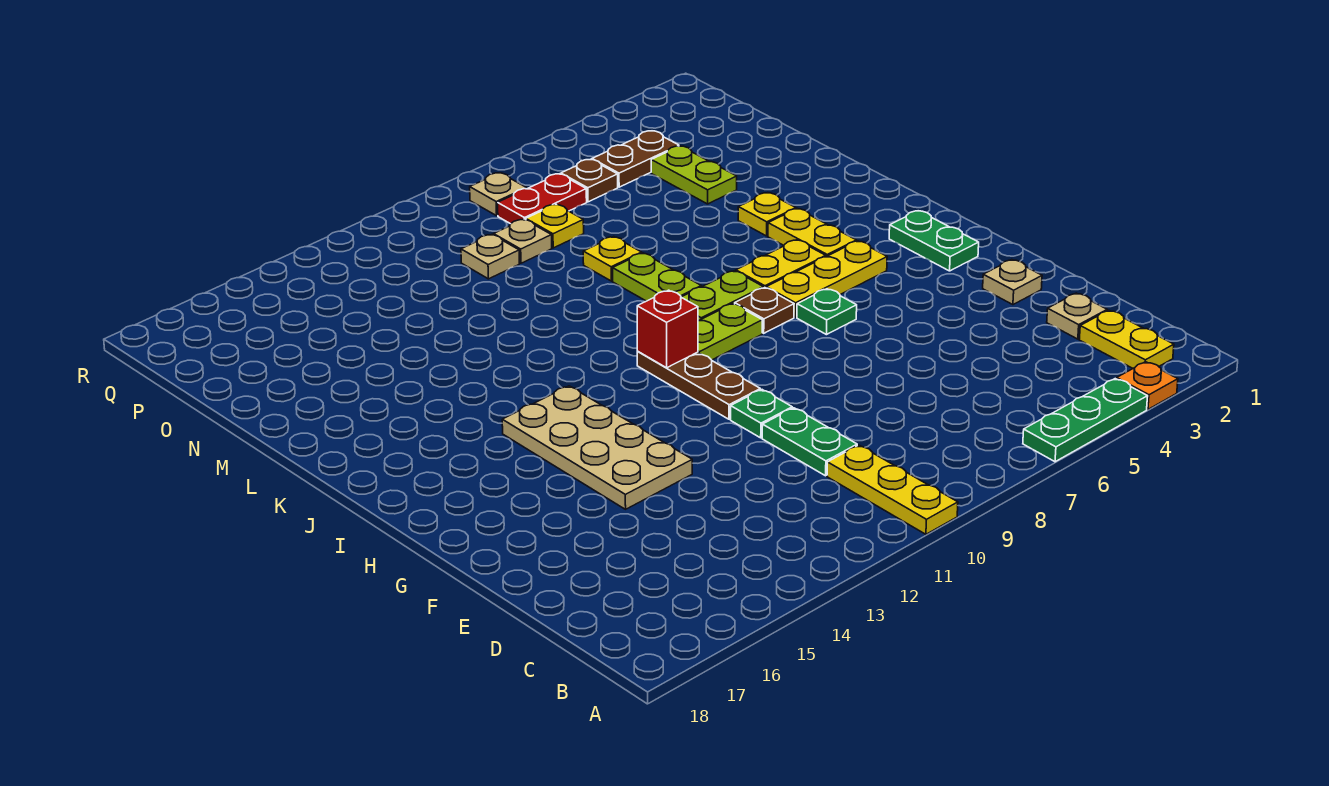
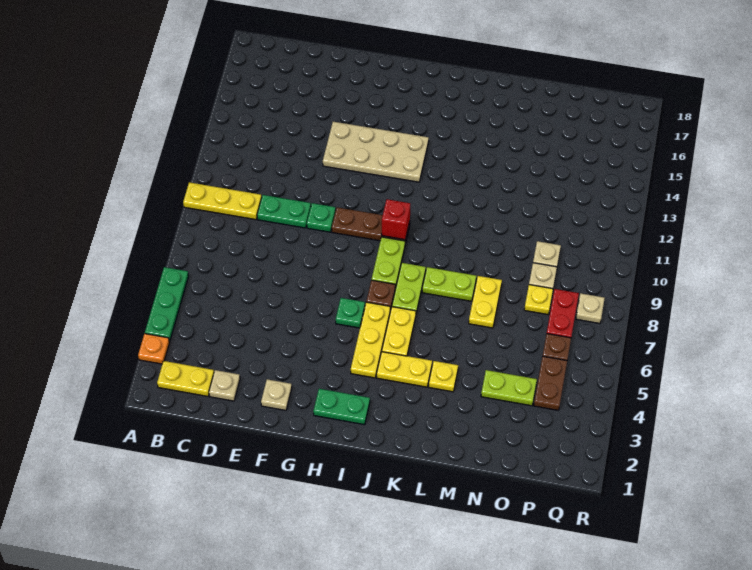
yellow plate M8 level 1 -> yellow plate M7:M8 level 1

